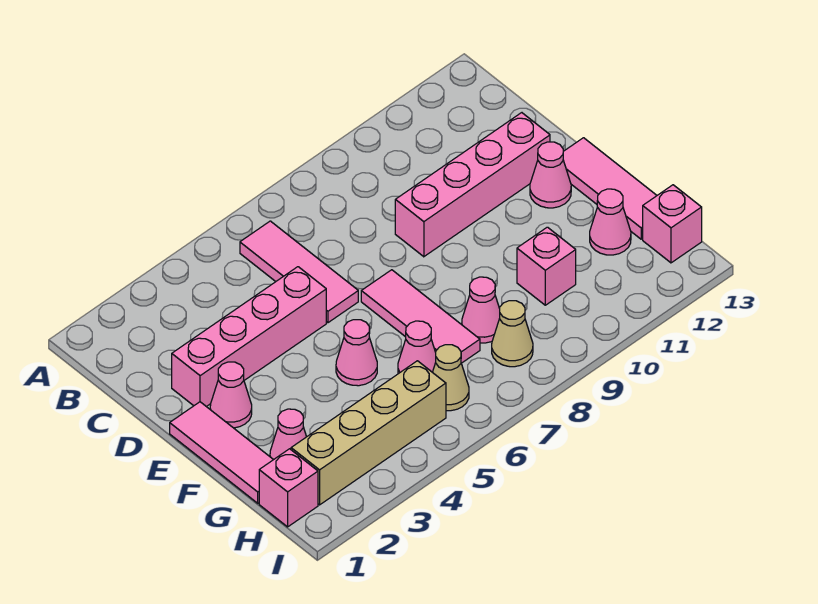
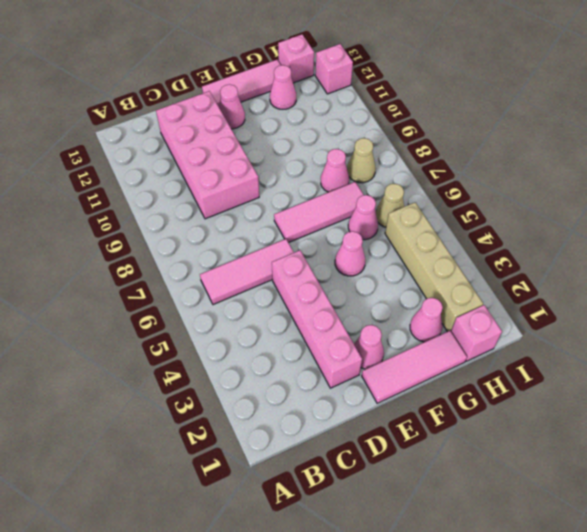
pink brick D9:D12 level 1 -> pink brick C9:D12 level 1
pink brick G10 level 1 -> pink brick I12 level 1

